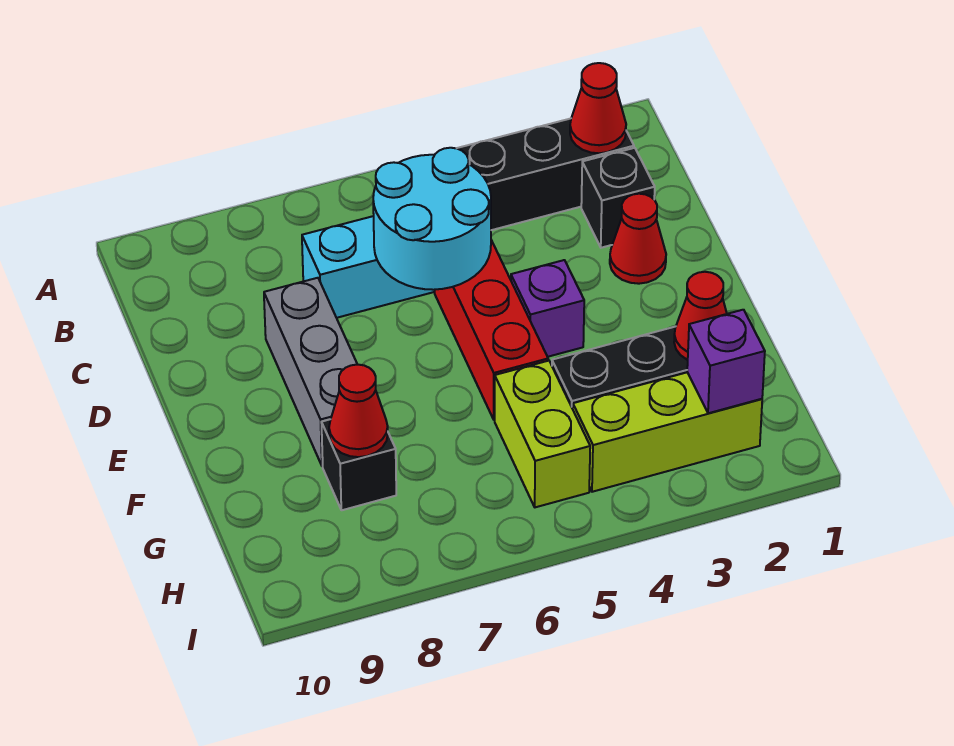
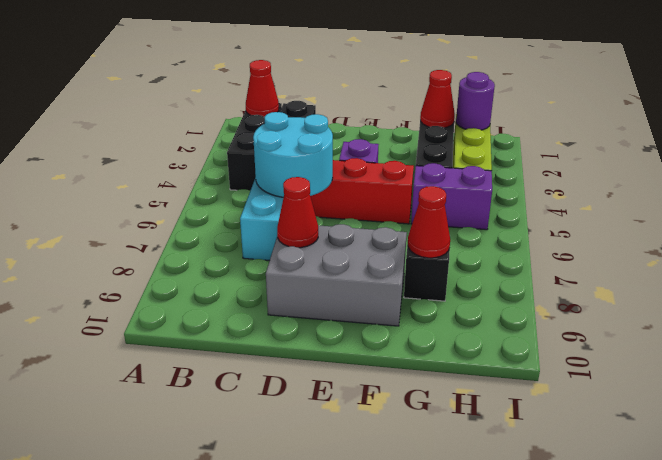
red cone D2 level 1 -> red cone D8 level 2
grey brick D8:F8 level 1 -> grey brick D8:F9 level 1
lime brick G5:H5 level 1 -> purple brick G5:H5 level 1
purple brick H2 level 2 -> purple round brick H2 level 2

